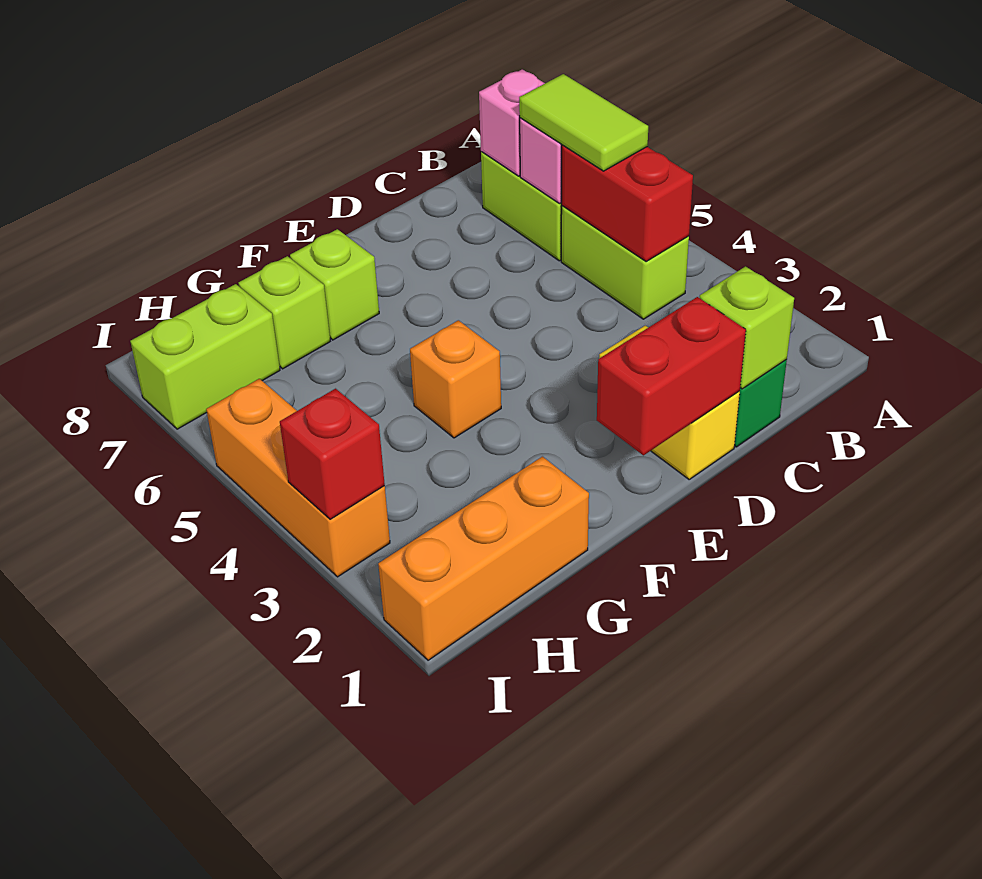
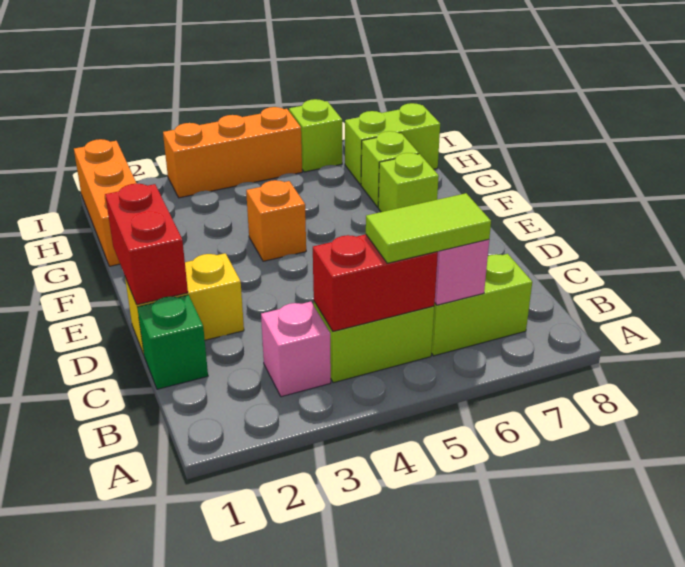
pink brick B7 level 2 -> pink brick B3 level 1
lime brick C1 level 2 -> lime brick I6 level 1
lime brick H7:I7 level 1 -> lime brick H7:H8 level 1
red brick I3 level 2 -> none

